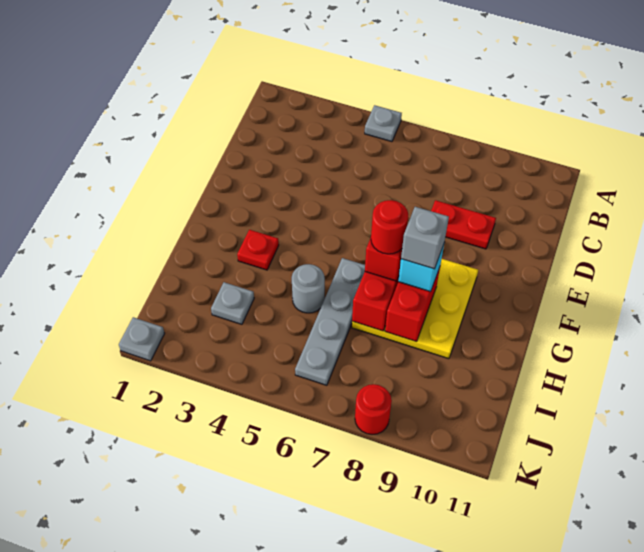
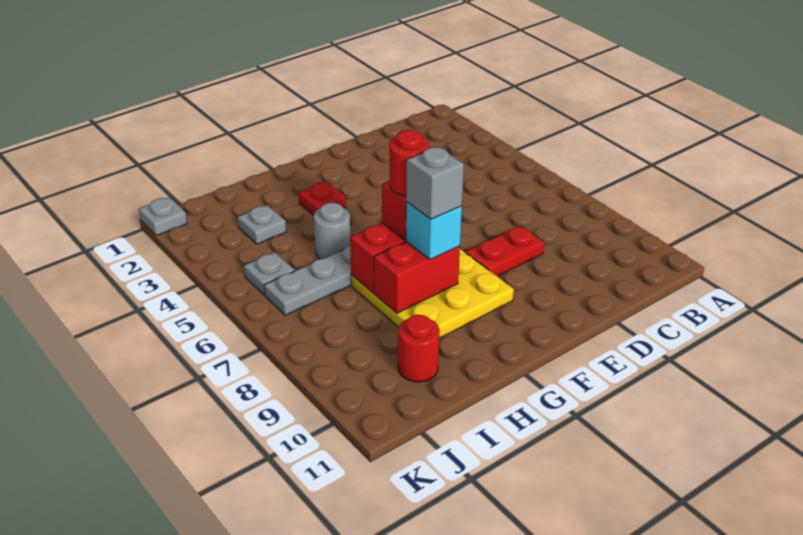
grey plate A5 level 1 -> grey plate J5 level 1
red plate D8:D9 level 1 -> red plate D8:E8 level 1
red round brick K8 level 1 -> red round brick I10 level 1

